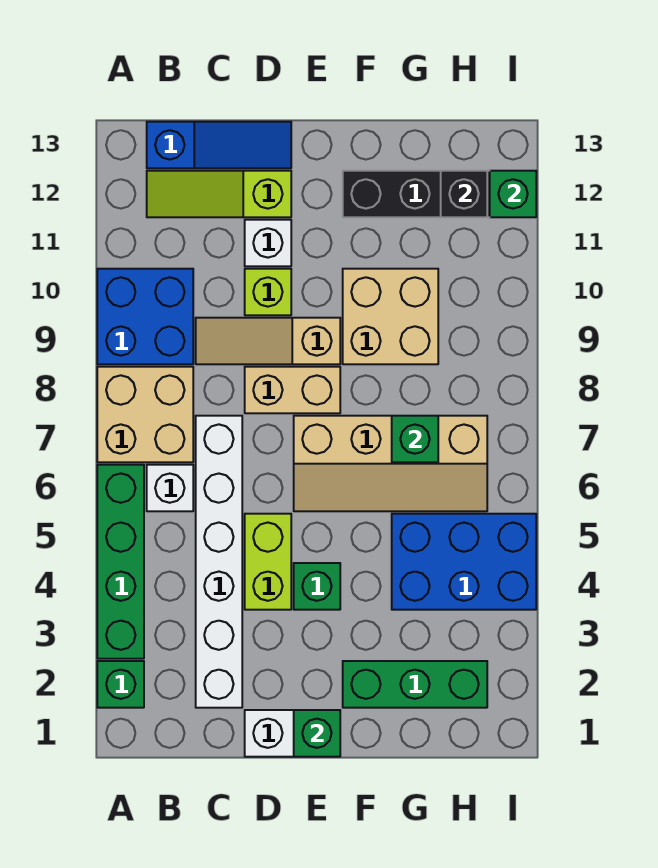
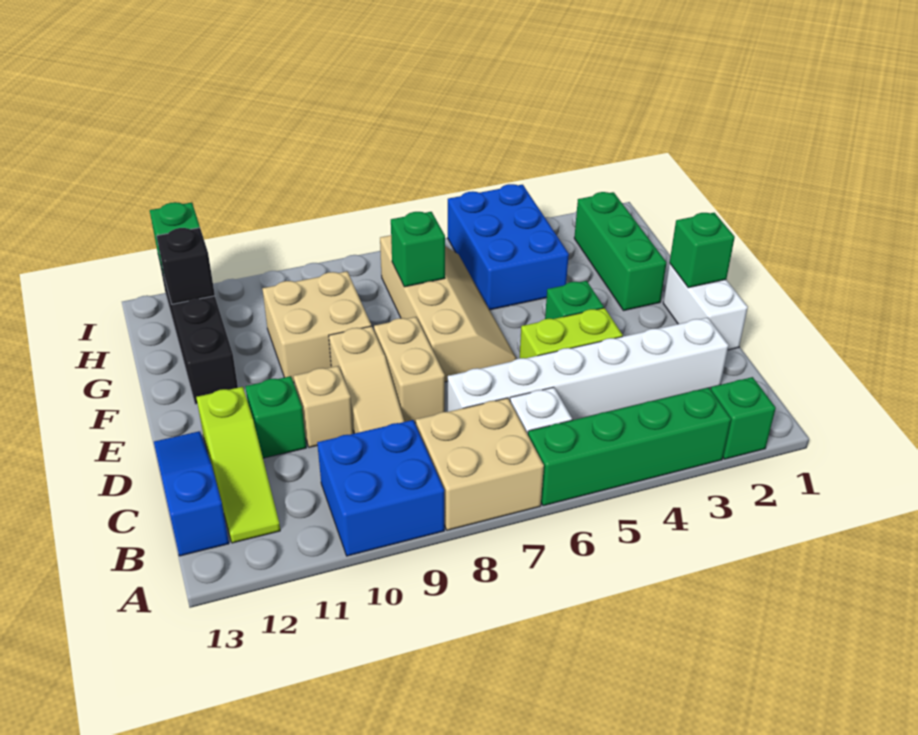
lime brick D10 level 1 -> tan brick D10 level 1
white brick D11 level 1 -> green brick D11 level 1

